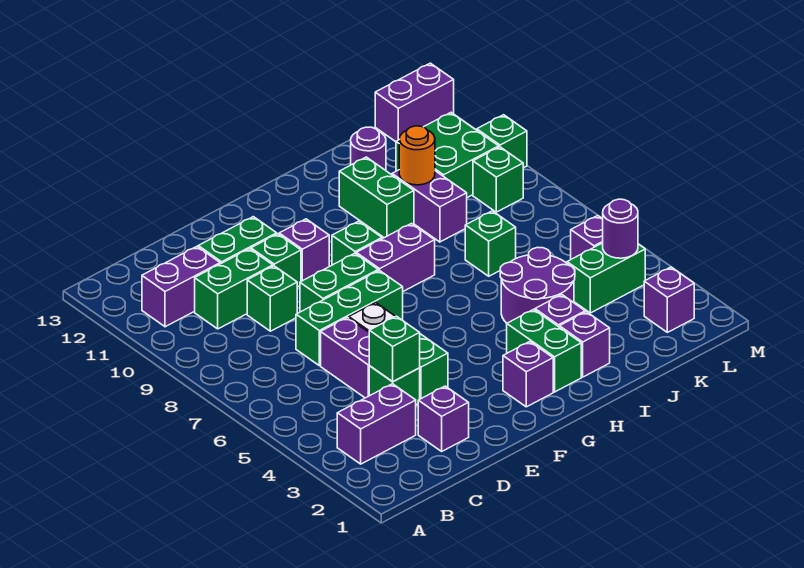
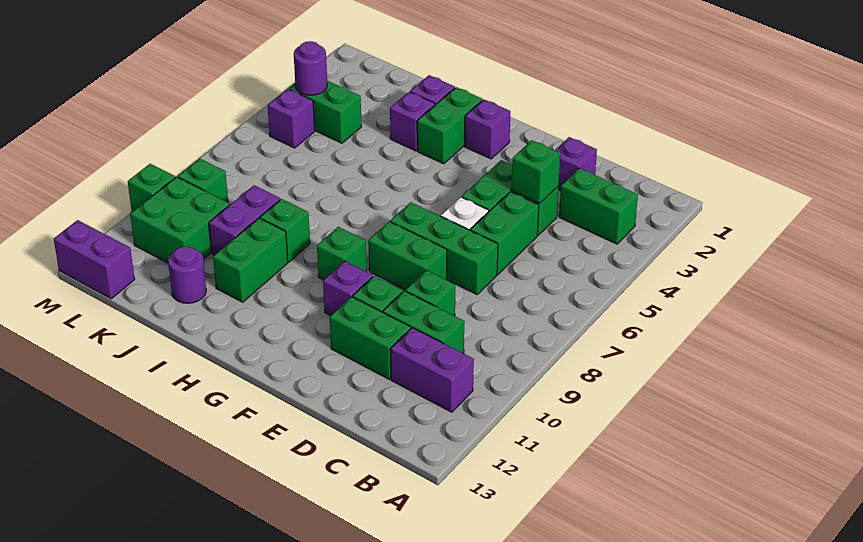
purple brick B3:C3 level 1 -> green brick B3:C3 level 1
purple brick D5:D6 level 1 -> green brick D5:D6 level 1
purple brick G8:H8 level 1 -> none
purple round brick I4:J5 level 1 -> none
green brick J7 level 1 -> green brick I9 level 1
orange round brick J10 level 2 -> none
purple brick L2 level 1 -> none

